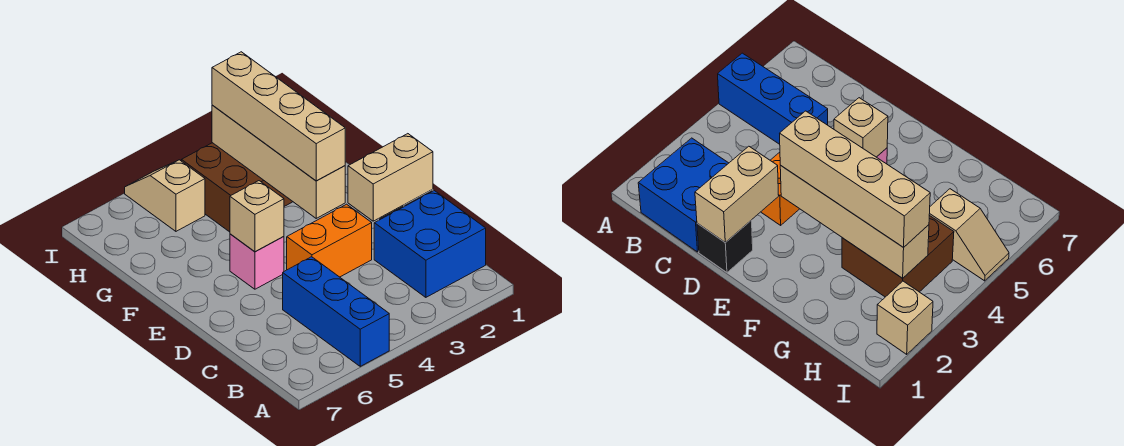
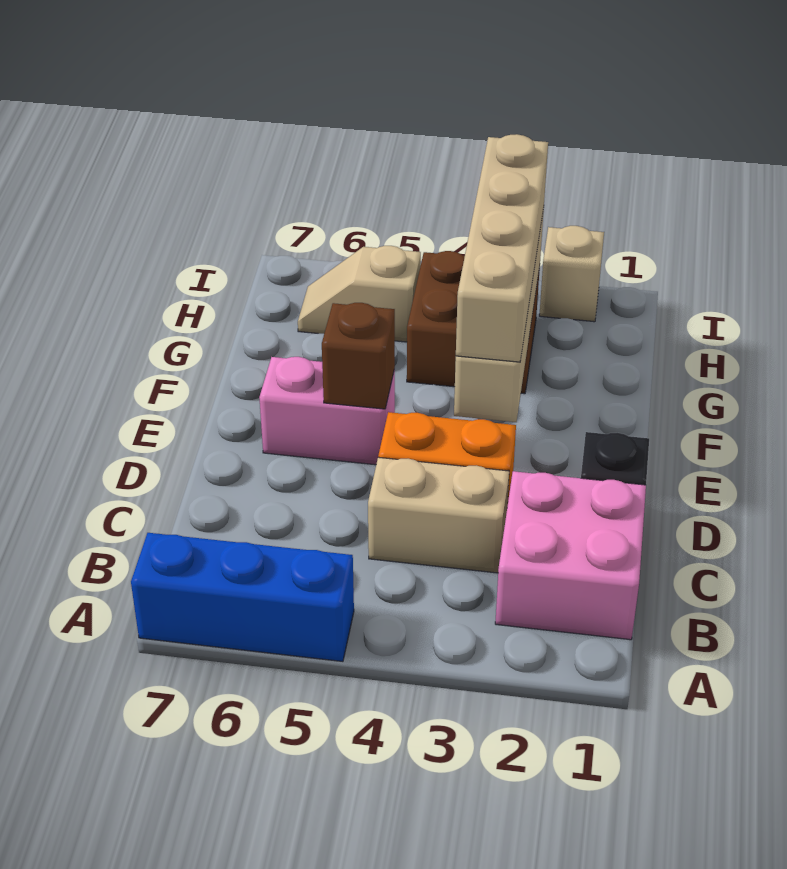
blue brick A5:C5 level 1 -> blue brick A5:A7 level 1
blue brick B1:C2 level 1 -> pink brick B1:C2 level 1
tan brick D1:D2 level 2 -> tan brick C3:C4 level 1
pink brick E5 level 1 -> pink brick E5:E6 level 1
tan brick E5 level 2 -> brown brick E5 level 2
tan slope H5:I5 level 1 top H -> tan slope H5:H6 level 1 top 5

